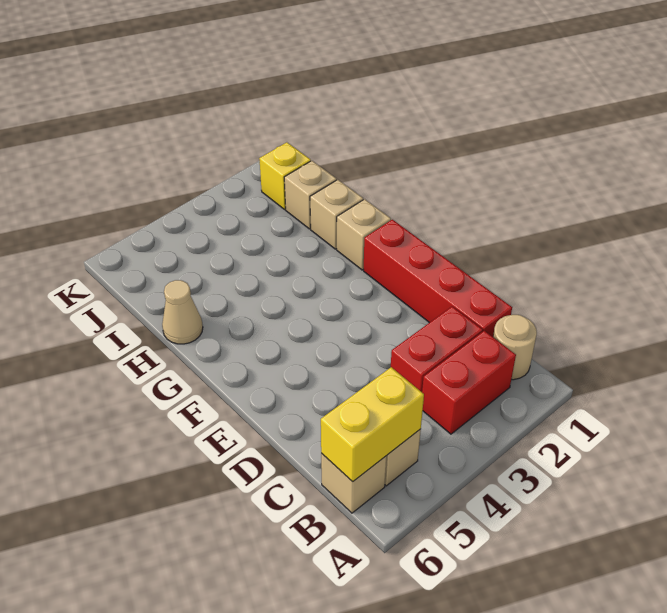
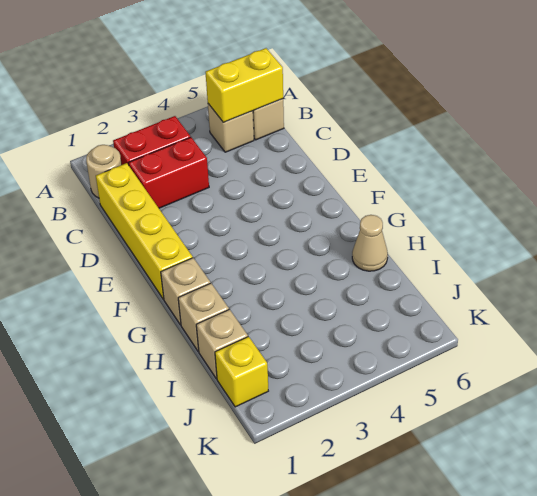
red brick C1:F1 level 1 -> yellow brick C1:F1 level 1

